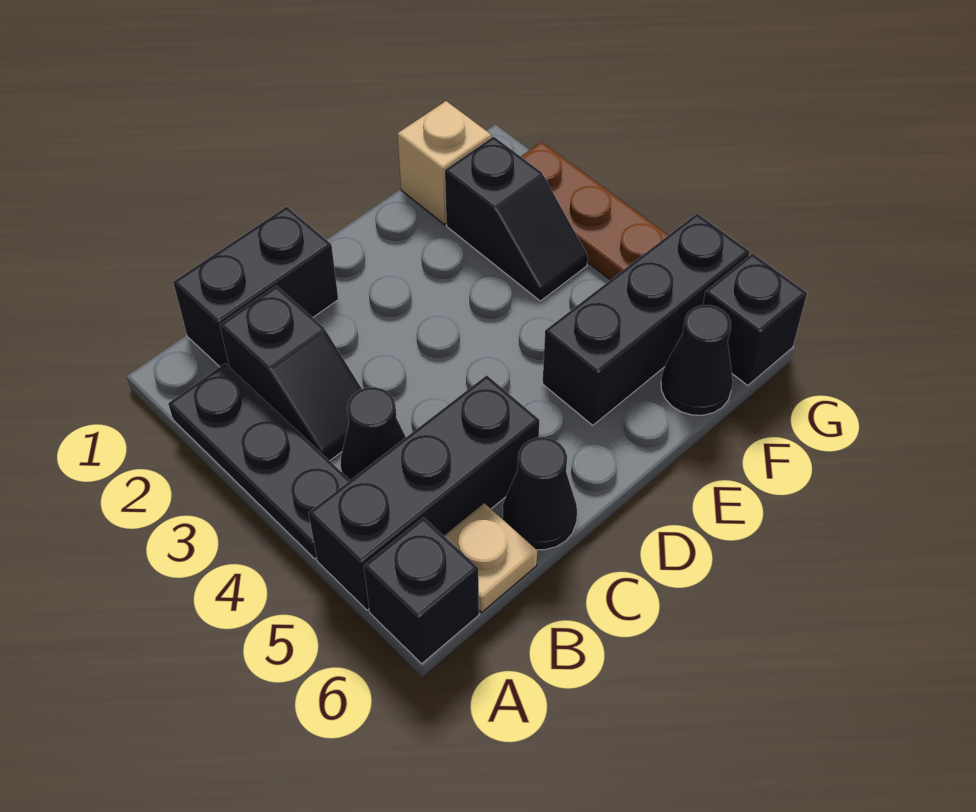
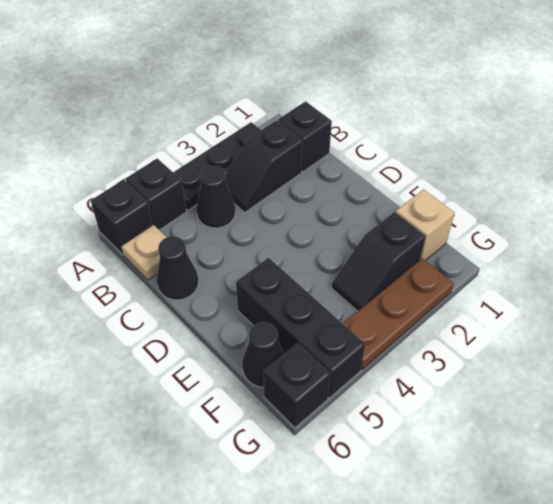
black brick A5:C5 level 1 -> black brick A5 level 1
black brick B1:C1 level 1 -> black brick B1 level 1

